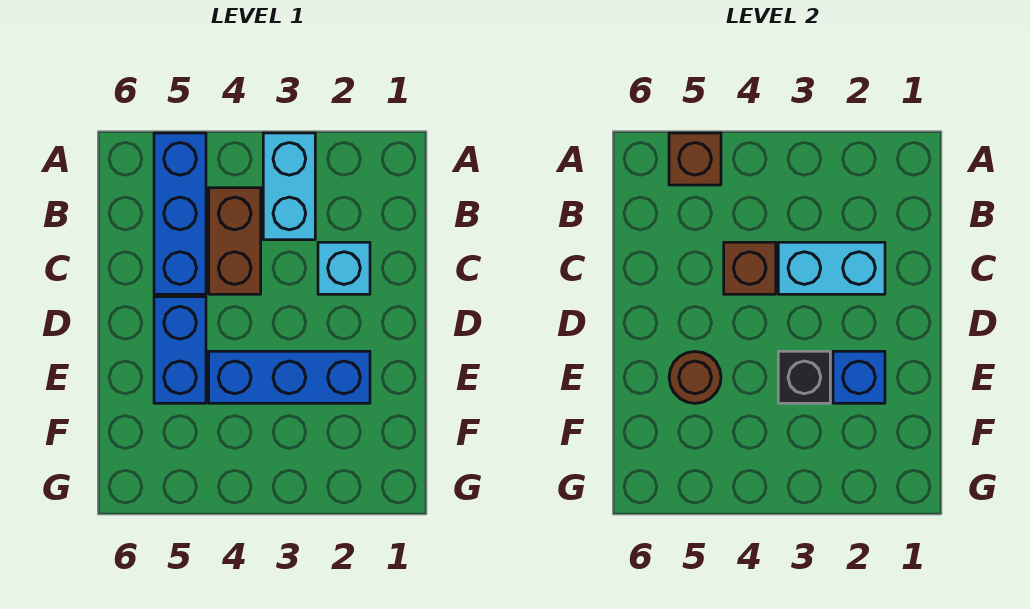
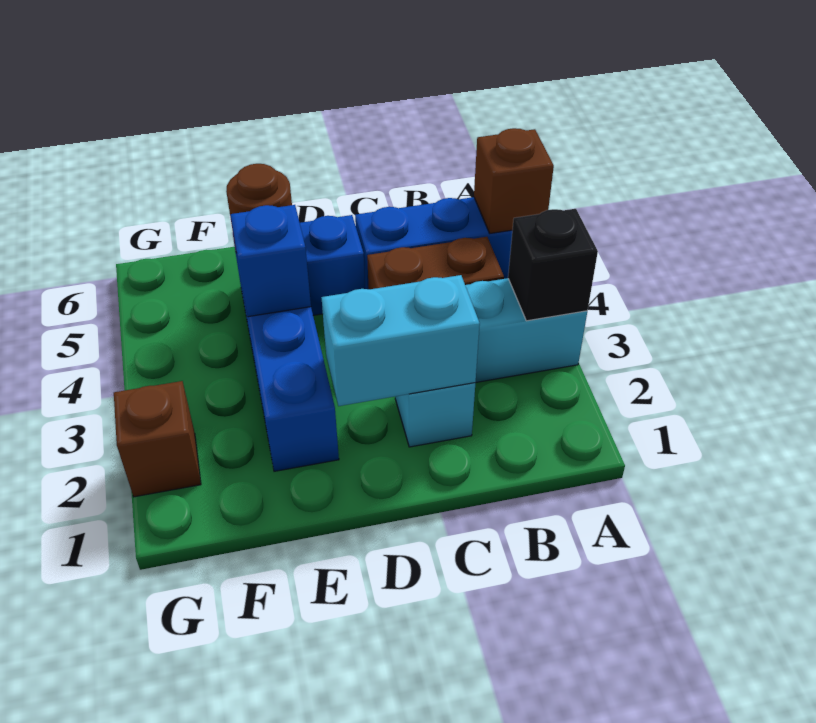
cyan brick C2:C3 level 2 -> cyan brick C2:D2 level 2
brown brick C4 level 2 -> brown brick G2 level 1
blue brick E2 level 2 -> blue brick E4 level 2
black brick E3 level 2 -> black brick A3 level 2

